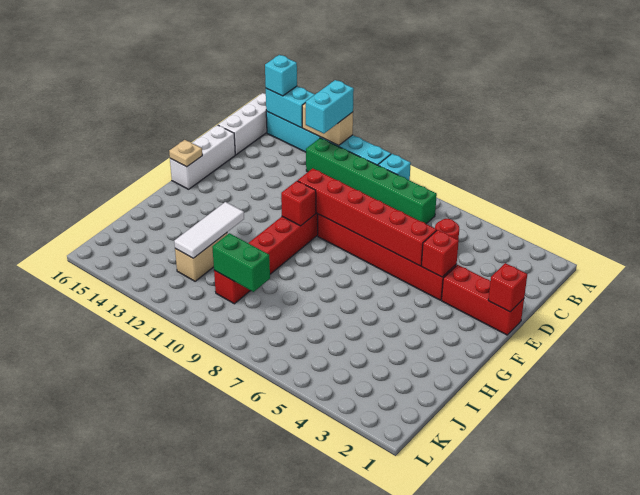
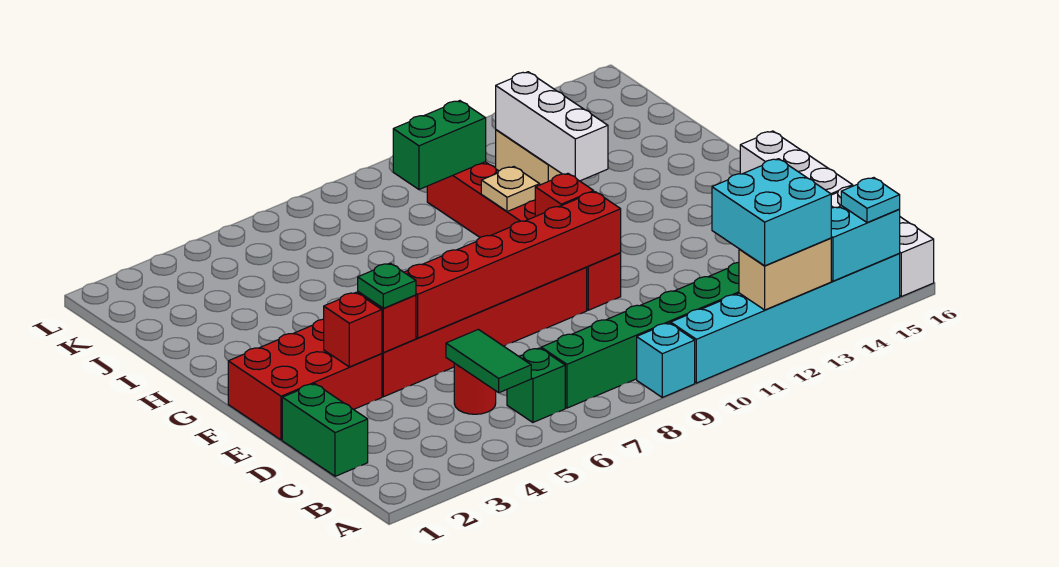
cyan brick A12:B12 level 3 -> cyan brick A12:B13 level 3
cyan brick A15 level 3 -> cyan plate A15 level 3
none -> green tile B5:C5 level 2
none -> green brick B6 level 1
none -> green brick C1:D1 level 1
red brick E1:E3 level 1 -> red brick E1:F3 level 1
red brick E1 level 2 -> red brick E3 level 2
none -> green plate E4 level 3
tan plate F16 level 2 -> tan plate H10 level 2
white tile H12:J12 level 2 -> white brick H12:J12 level 2

